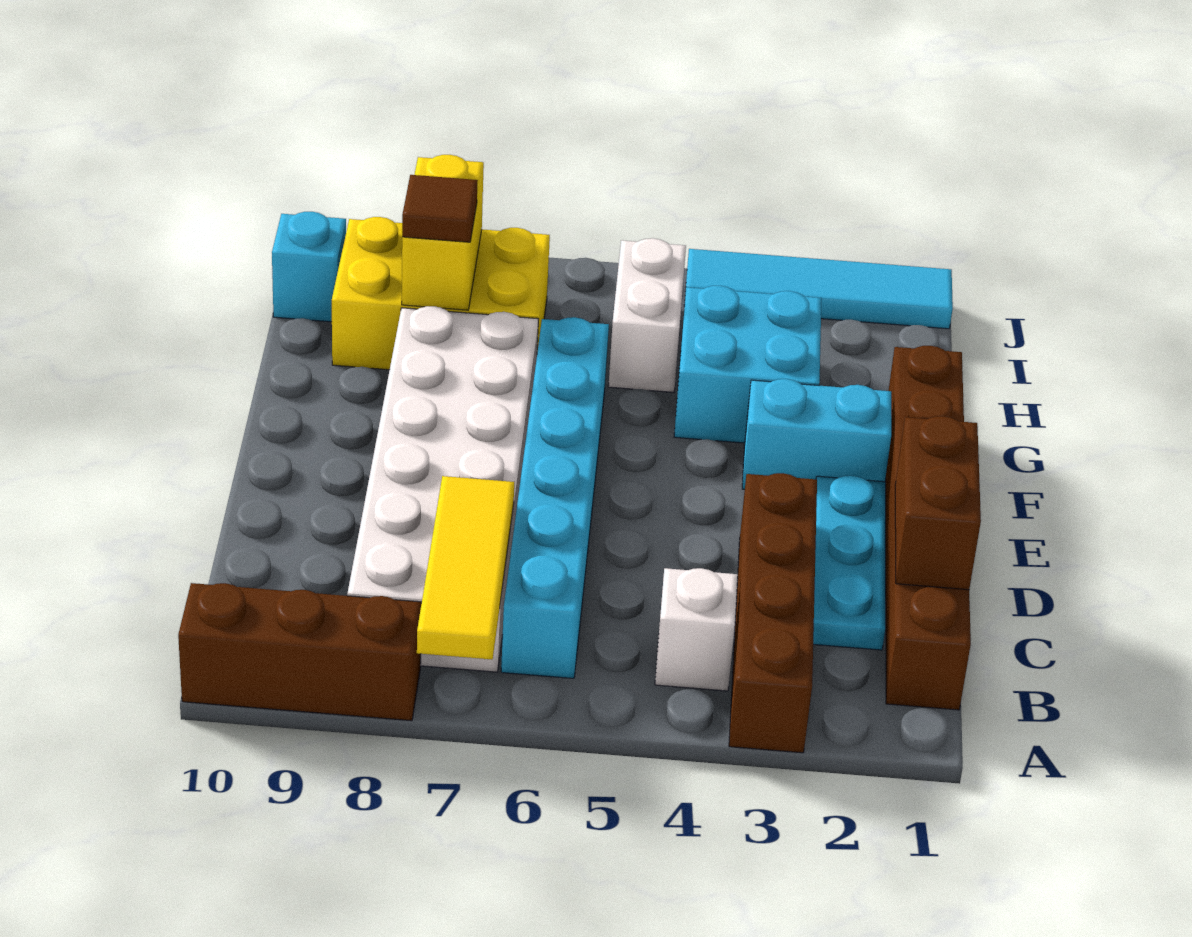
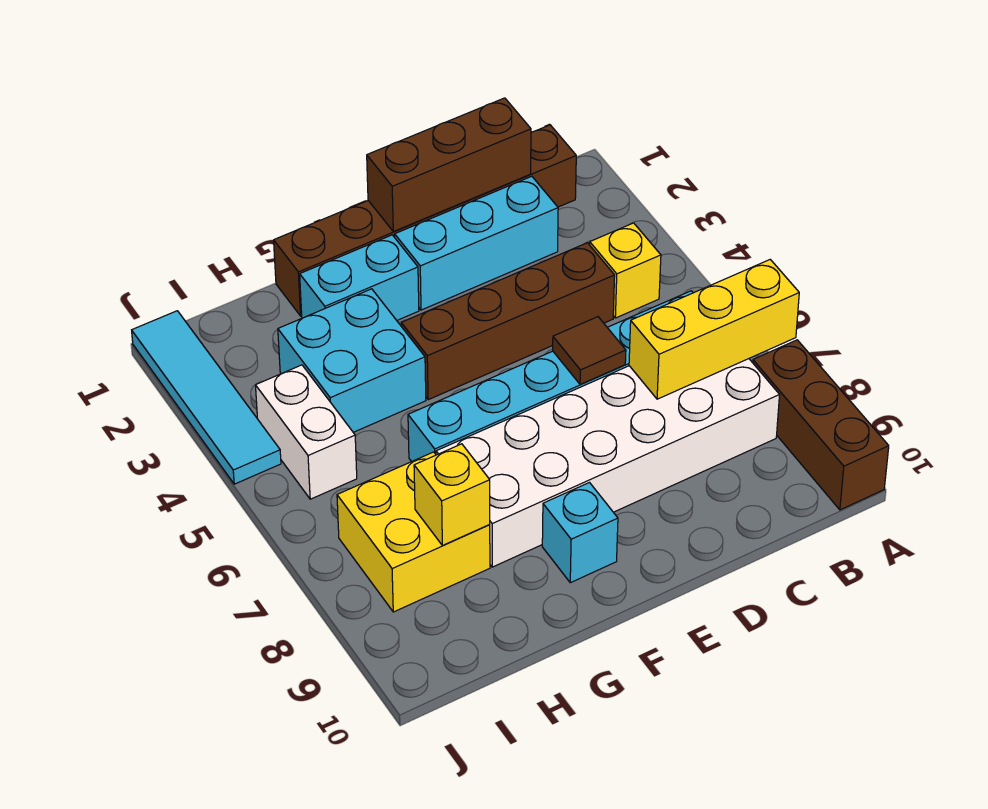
brown brick A3:D3 level 1 -> brown brick C4:F4 level 1
yellow tile A7:C7 level 2 -> yellow brick A7:C7 level 2
white brick B4 level 1 -> yellow brick B4 level 1
brown brick C1:D1 level 2 -> brown brick C1:E1 level 2
cyan plate C2:E2 level 1 -> cyan brick C2:E2 level 1
cyan brick F2:F3 level 1 -> cyan brick F2:G2 level 1
white brick H5:I5 level 1 -> white brick I4:I5 level 1
yellow brick H7:I9 level 1 -> yellow brick H7:I8 level 1
yellow brick H8:I8 level 2 -> yellow brick H8 level 2
brown tile H8 level 3 -> brown tile D6 level 2
cyan brick I10 level 1 -> cyan brick F9 level 1

